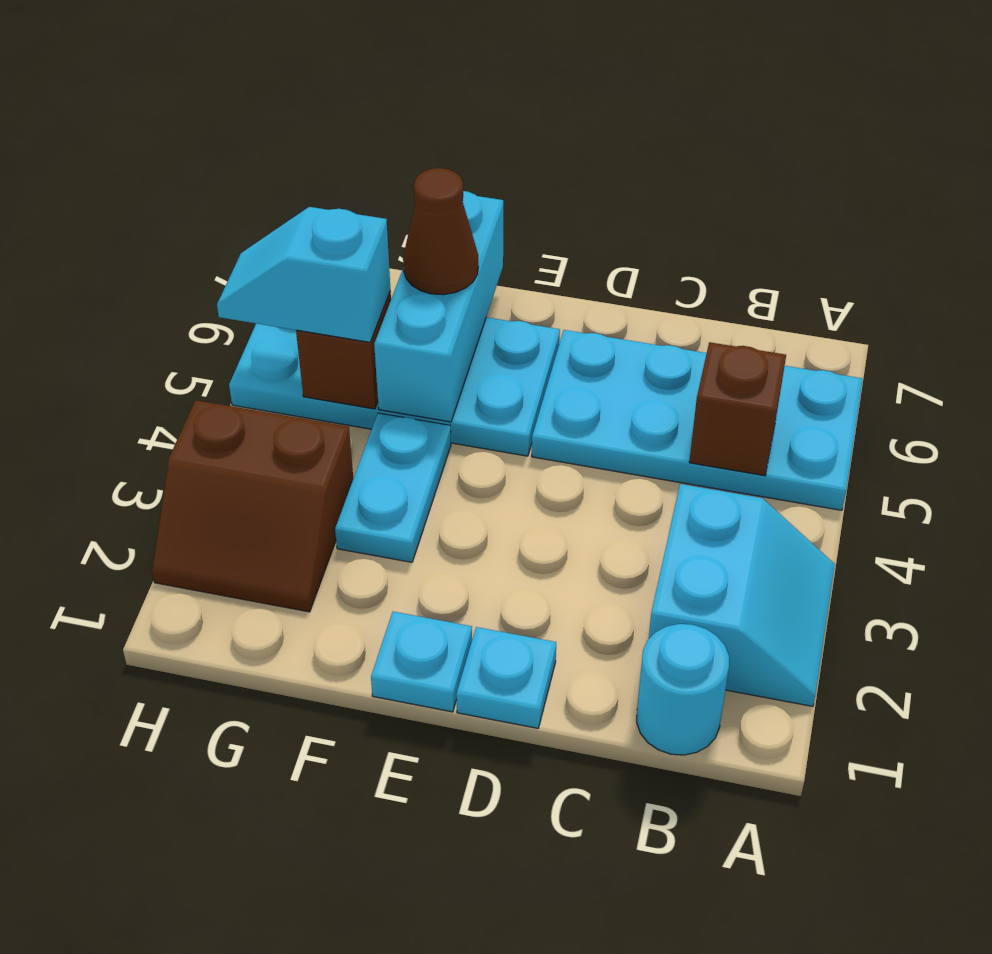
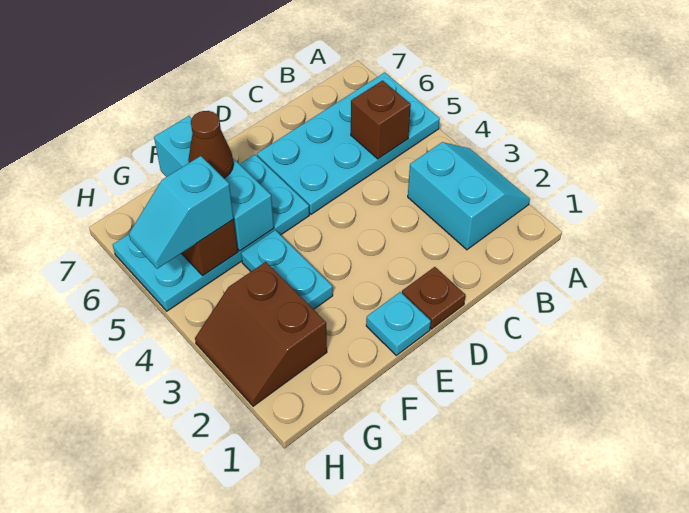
cyan round brick B1 level 1 -> none
cyan plate D1 level 1 -> brown plate D1 level 1
brown slope G2:H3 level 1 top 3 -> brown slope G2:H3 level 1 top G

